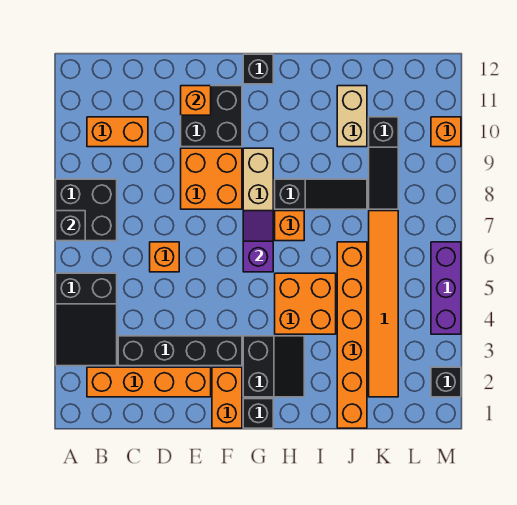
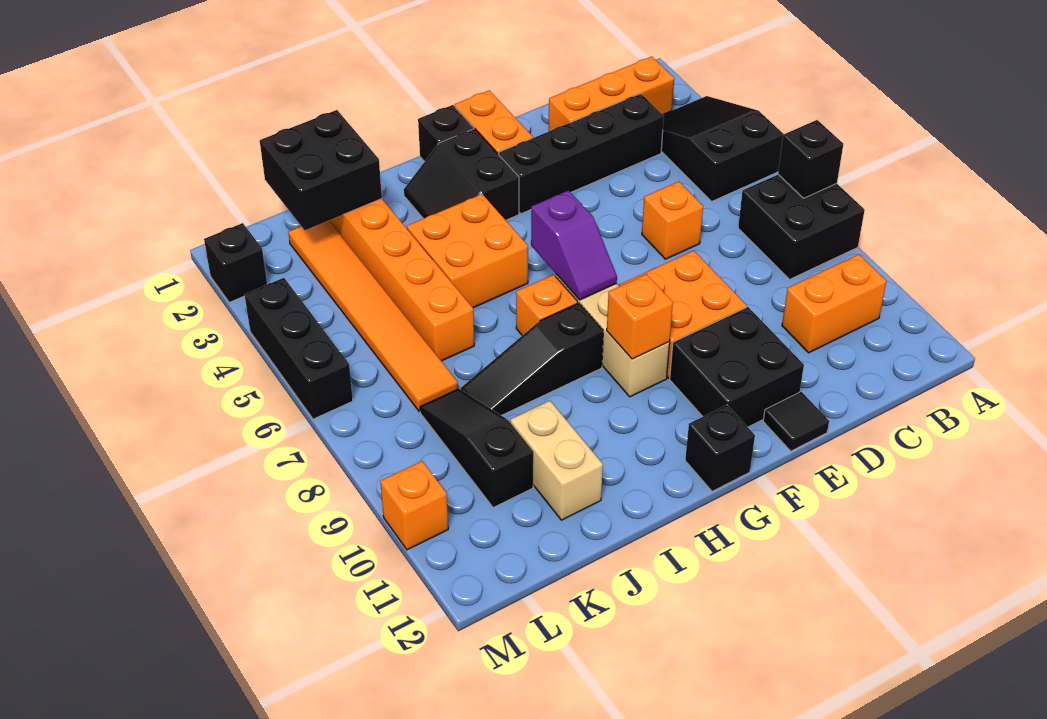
orange brick B2:E2 level 1 -> orange brick B2:D2 level 1
orange brick E11 level 2 -> orange brick G9 level 2
none -> black tile E12 level 1
none -> black brick J1:K2 level 2
purple brick M4:M6 level 1 -> black brick M4:M6 level 1

